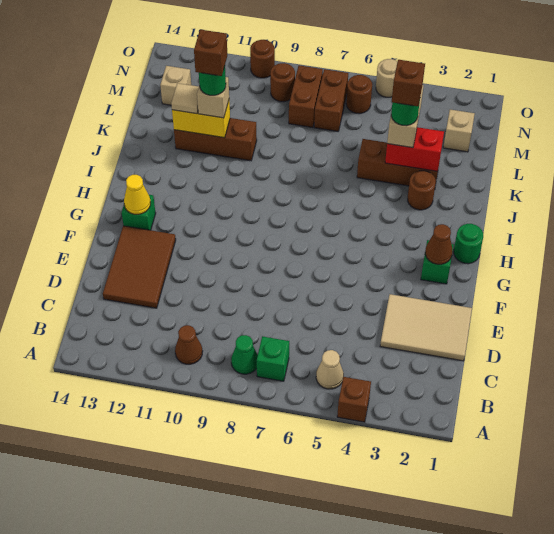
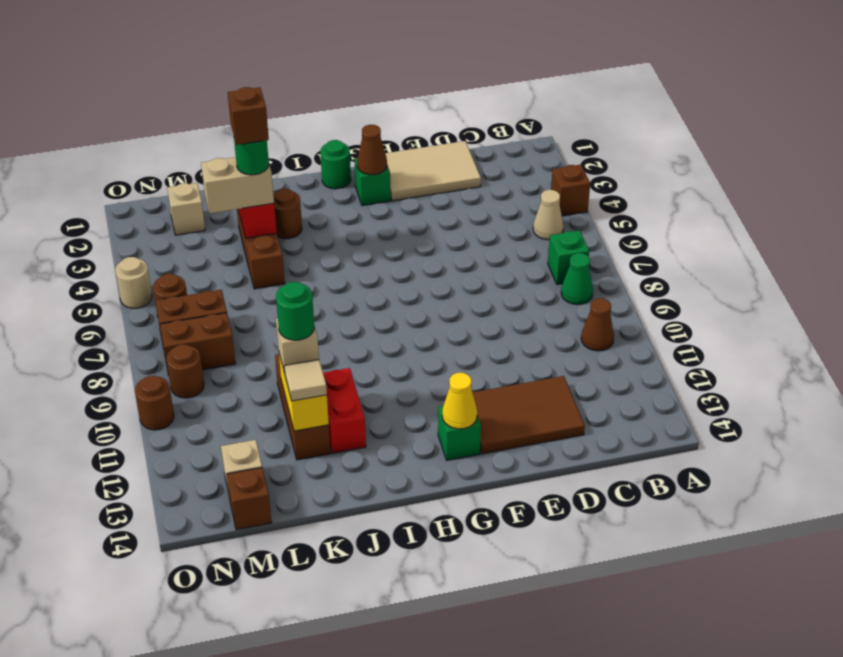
tan tile D1:E3 level 1 -> tan tile D1:F2 level 1
none -> red brick J11:J12 level 1
brown brick K11 level 5 -> brown brick M14 level 1

